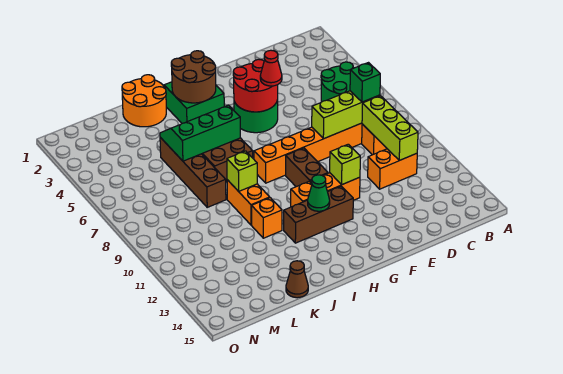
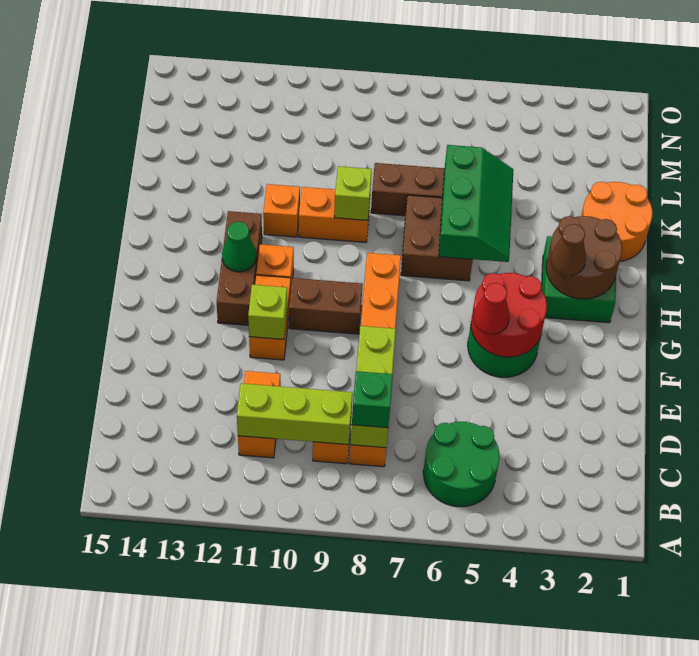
brown cone K15 level 1 -> brown cone H3 level 3

